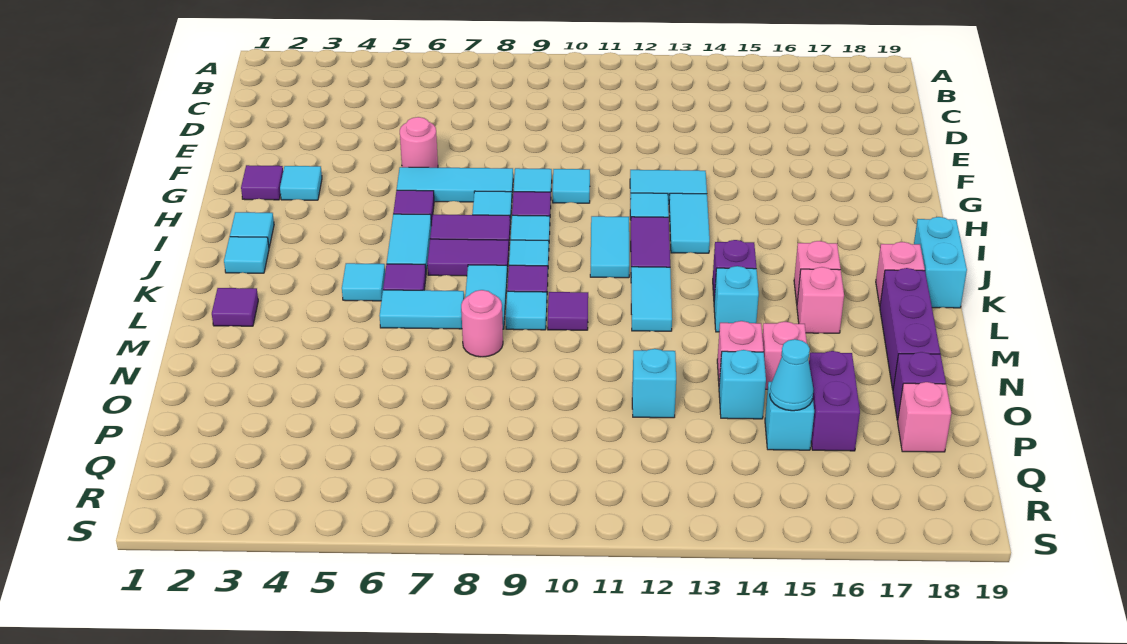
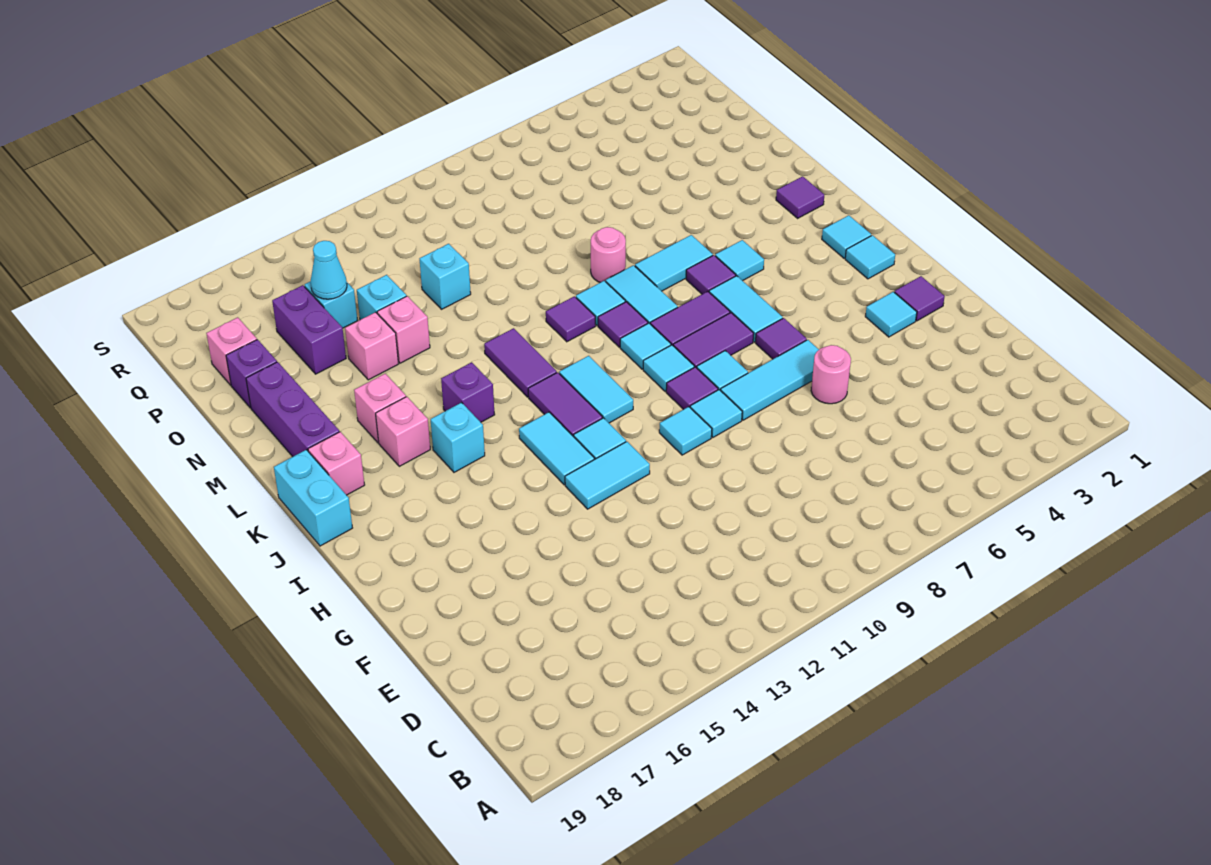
cyan tile K12:L12 level 1 -> purple tile K12:L12 level 1
cyan brick L14 level 1 -> cyan brick J15 level 1

